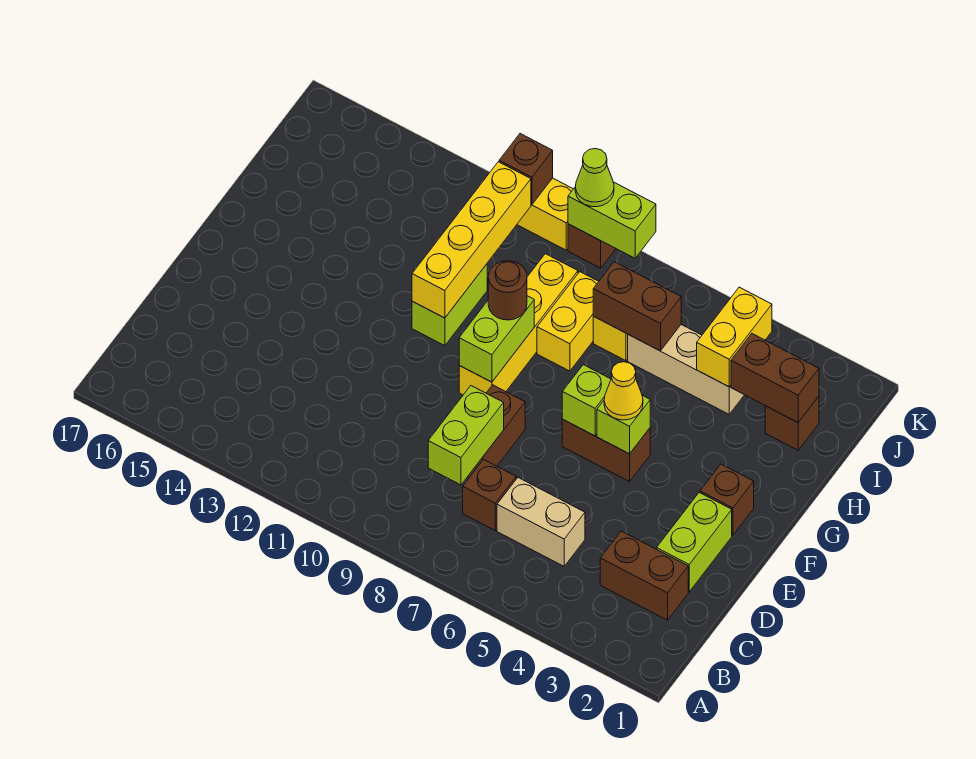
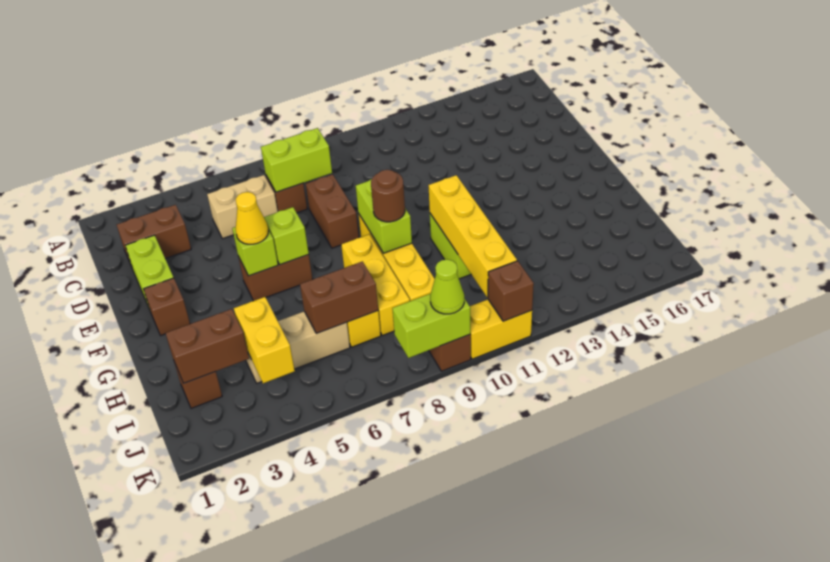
lime brick C8:D8 level 2 -> lime brick C7:C8 level 2
yellow brick H8:I8 level 1 -> yellow brick G8:I8 level 1

